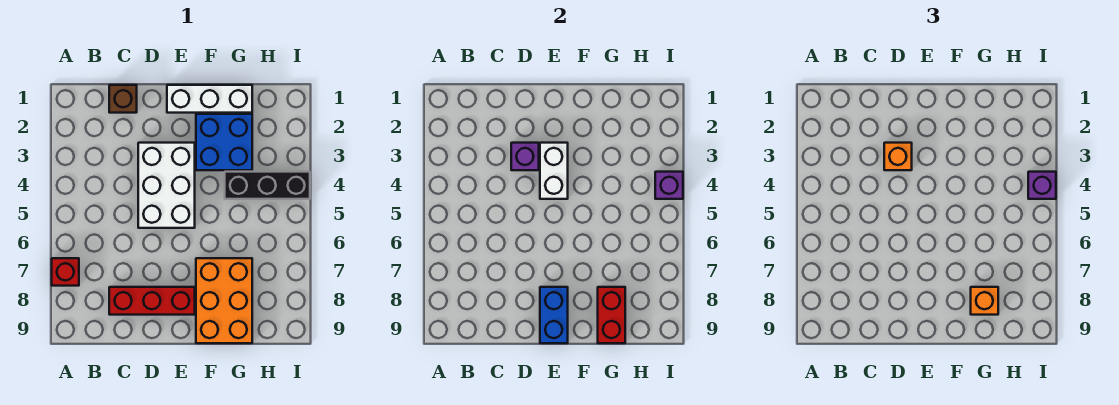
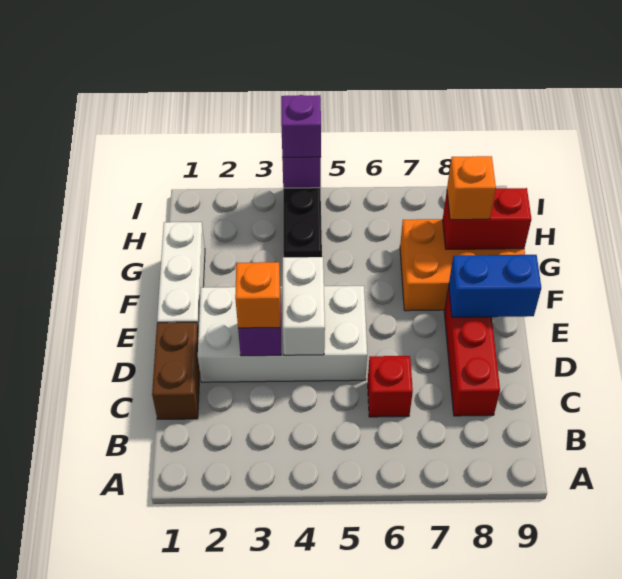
red brick A7 level 1 -> red brick C6 level 1
brown brick C1 level 1 -> brown brick C1:D1 level 1
white brick D3:E5 level 1 -> white brick D2:E5 level 1
white brick E3:E4 level 2 -> white brick D4:E4 level 2
blue brick F2:G3 level 1 -> none

